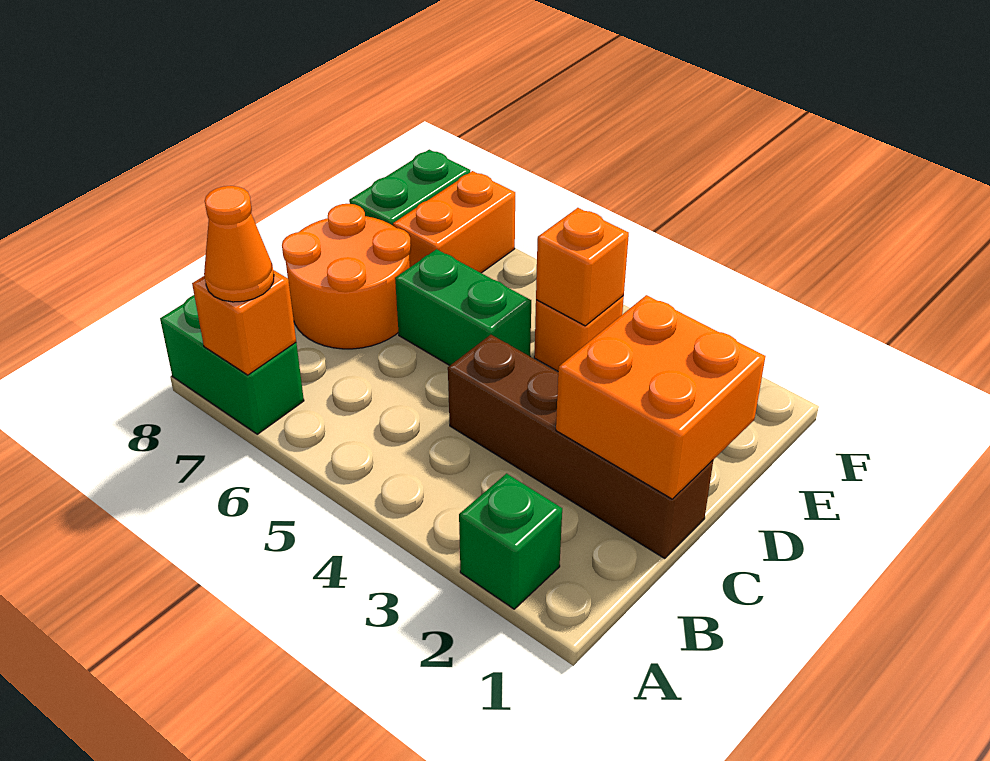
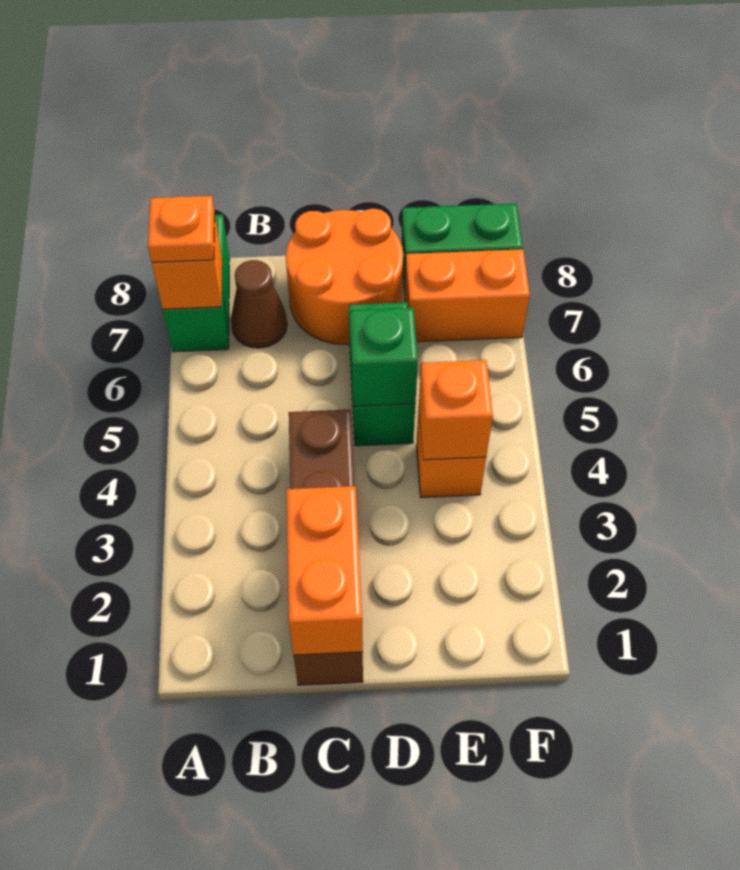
green brick A2 level 1 -> green brick D5 level 2
orange cone A7 level 3 -> orange plate A7 level 3
none -> brown cone B7 level 1
orange brick C1:D2 level 2 -> orange brick C1:C2 level 2

